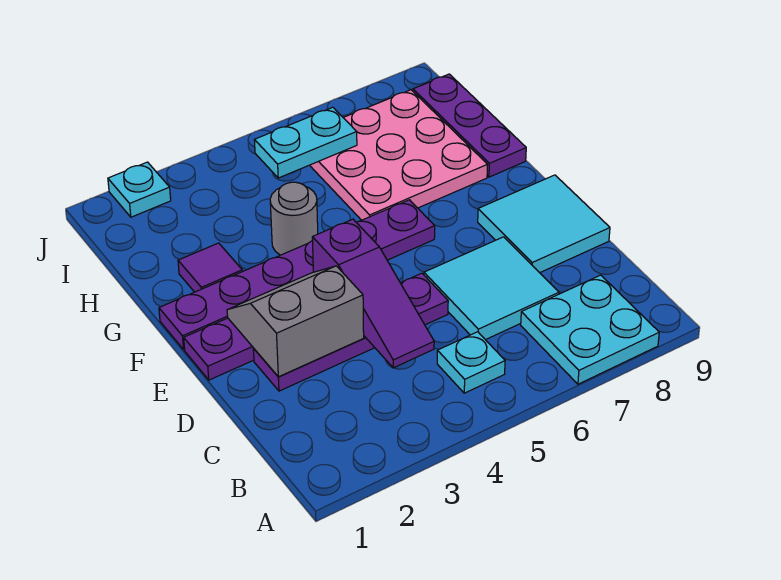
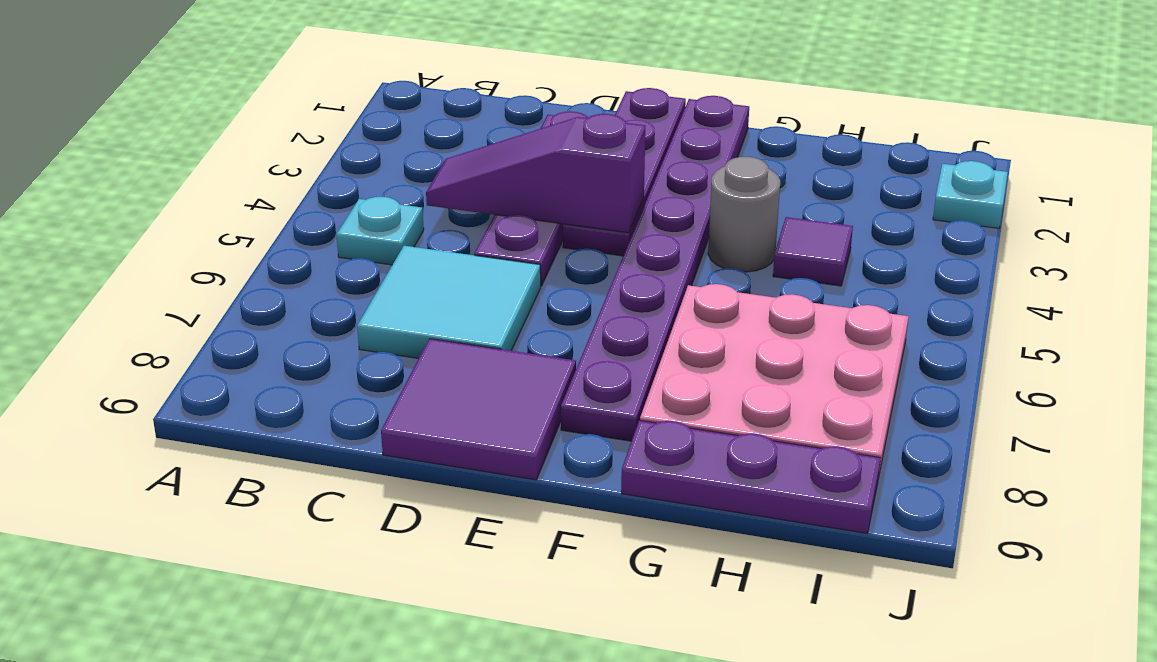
cyan plate A7:B8 level 1 -> none
grey slope D2:E3 level 2 top D -> none
cyan tile D8:E9 level 1 -> purple tile D8:E9 level 1
purple plate F1:F6 level 1 -> purple plate F1:F8 level 1
purple tile G2 level 1 -> purple tile H4 level 1
cyan plate I5:I6 level 2 -> none

